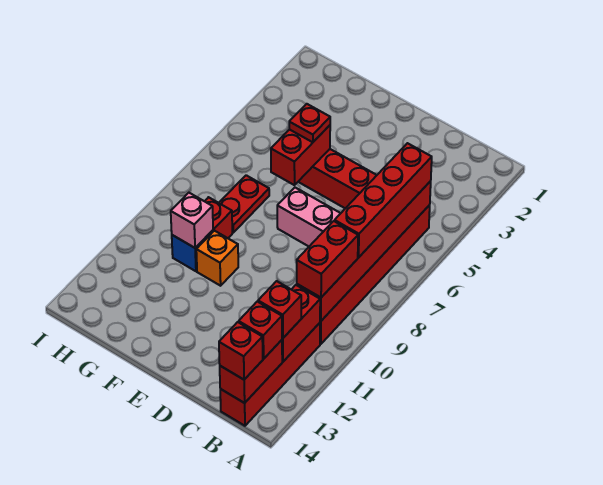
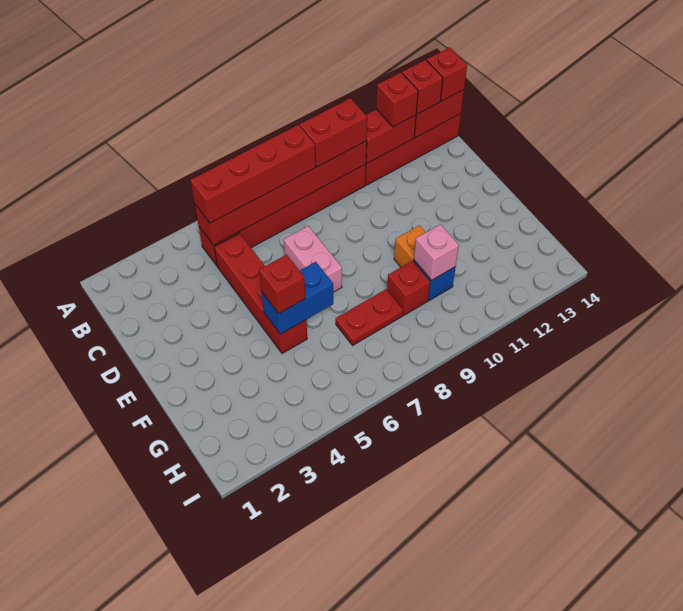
red brick F5:F6 level 2 -> blue brick F5:F6 level 2
red plate F5 level 3 -> red brick F5 level 3

